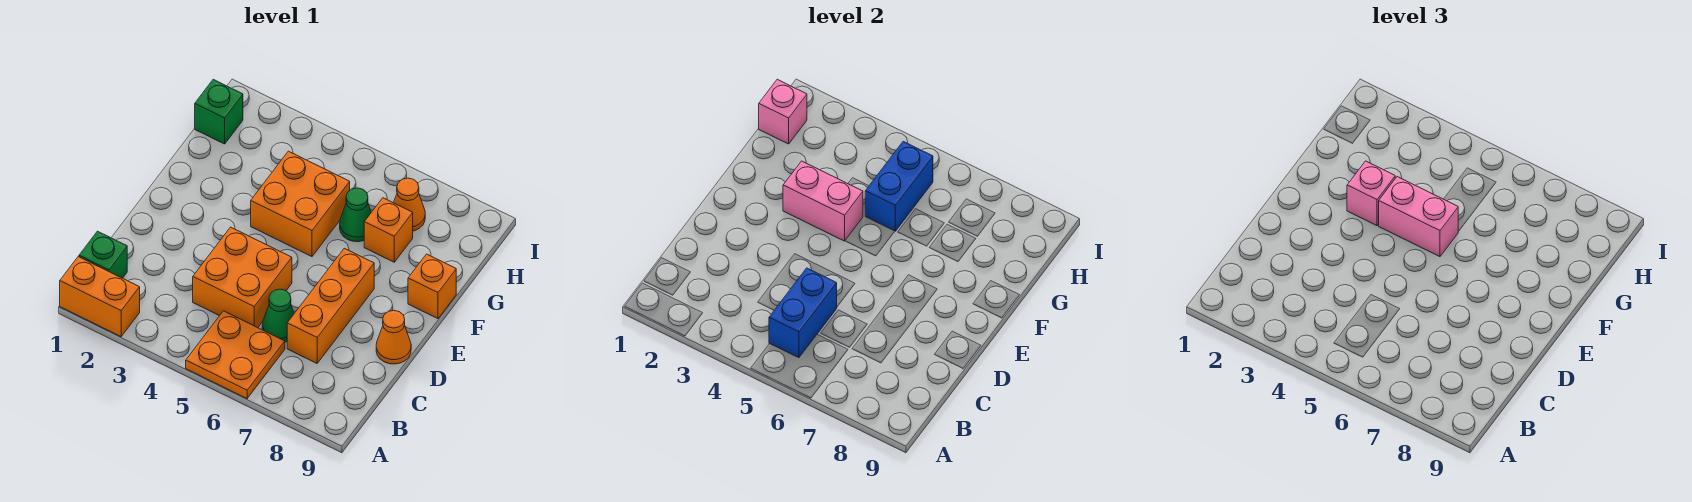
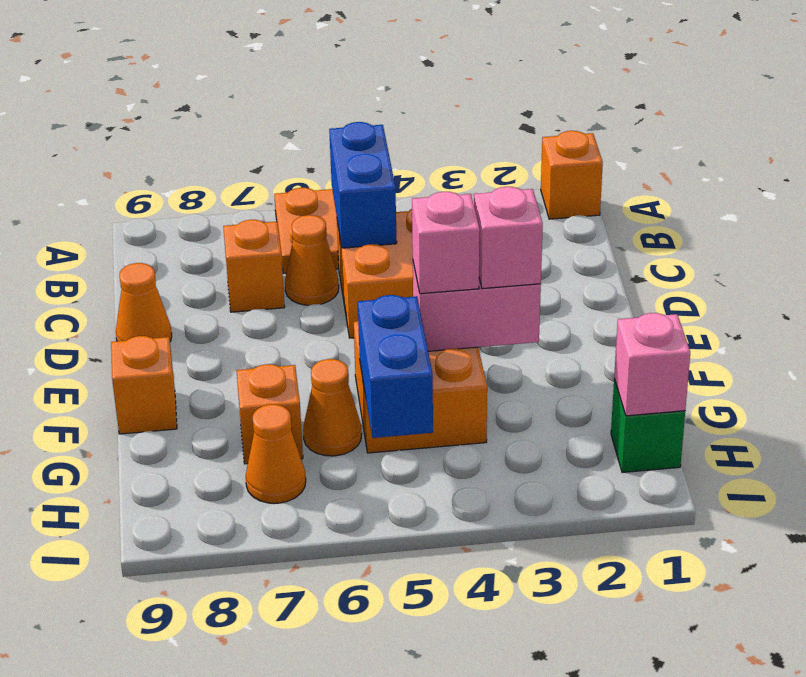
orange brick A1:A2 level 1 -> orange brick A1 level 1
green brick B1 level 1 -> none
green cone C6 level 1 -> orange cone C6 level 1
orange brick C7:E7 level 1 -> orange brick C7 level 1
pink brick F4:F5 level 3 -> pink brick F4 level 3
green cone G6 level 1 -> orange cone G6 level 1

